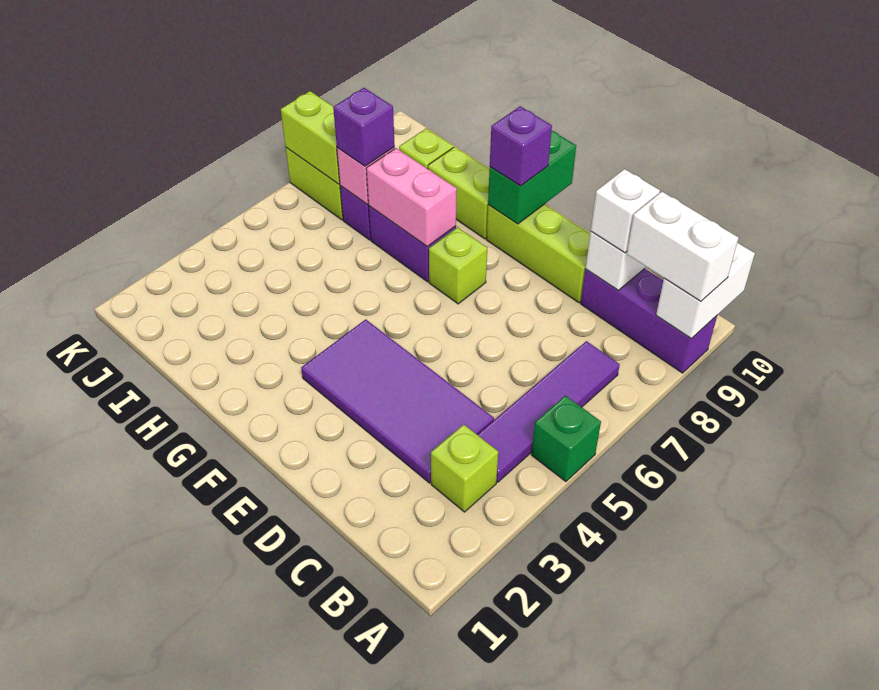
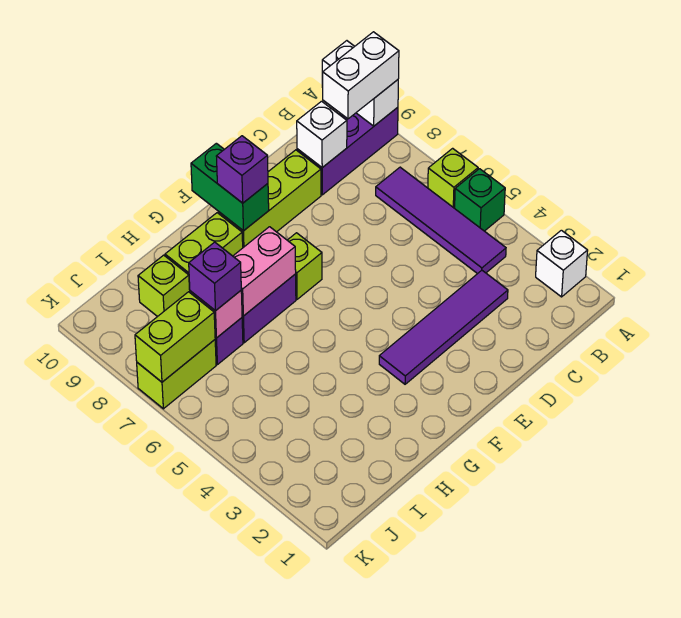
lime brick B3 level 1 -> lime brick A6 level 1
purple tile C3:F4 level 1 -> purple tile C3:F3 level 1
white brick C9 level 3 -> white brick A2 level 1

